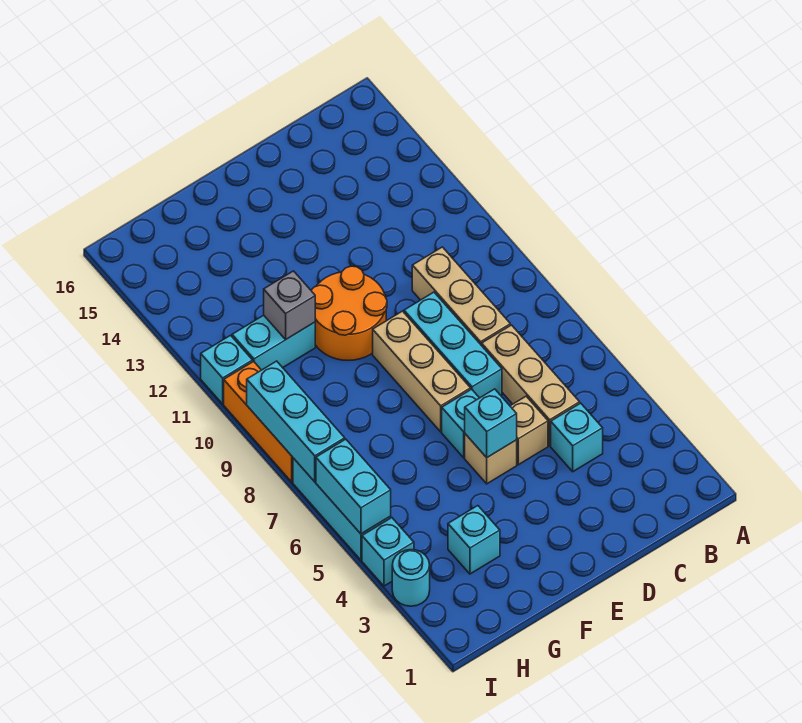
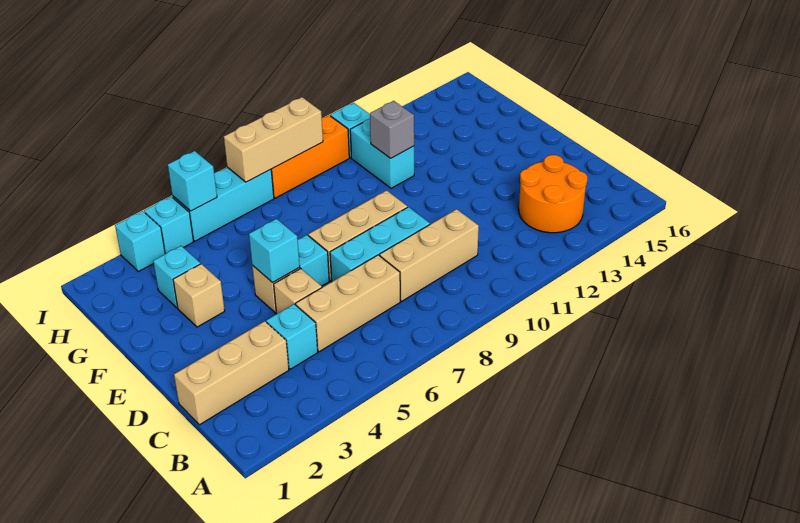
none -> tan brick C1:C3 level 1
orange round brick E10:F11 level 1 -> orange round brick B13:C14 level 1
none -> tan brick F3 level 1
cyan round brick I3 level 1 -> cyan brick I3 level 1
cyan brick I5:I6 level 2 -> cyan brick I5 level 2
cyan brick I7:I9 level 2 -> tan brick I7:I9 level 2

